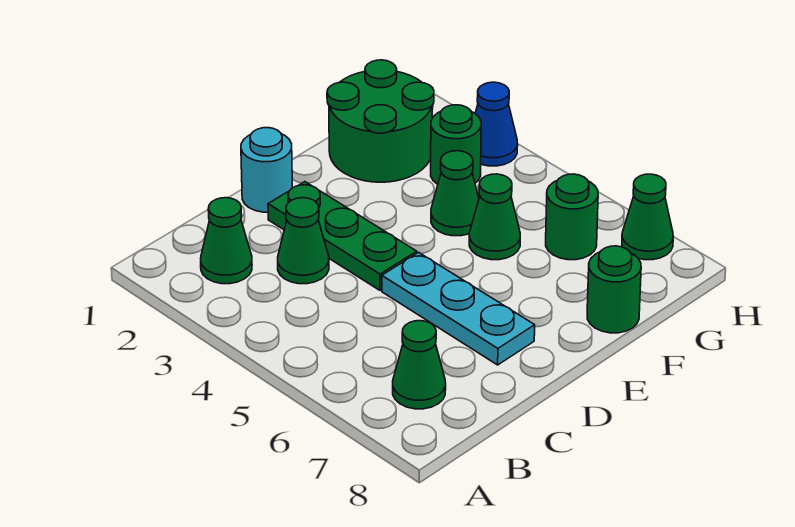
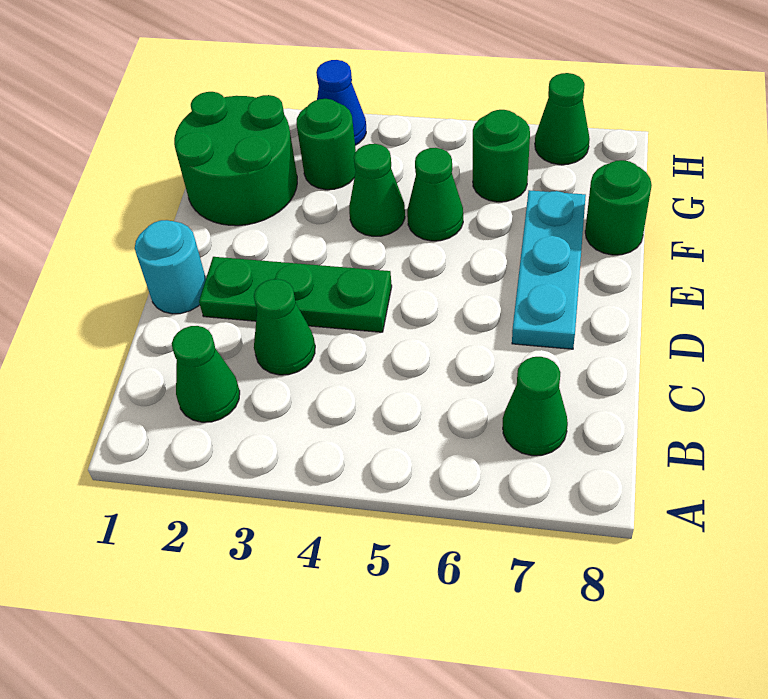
cyan plate D5:D7 level 1 -> cyan plate D7:F7 level 1

